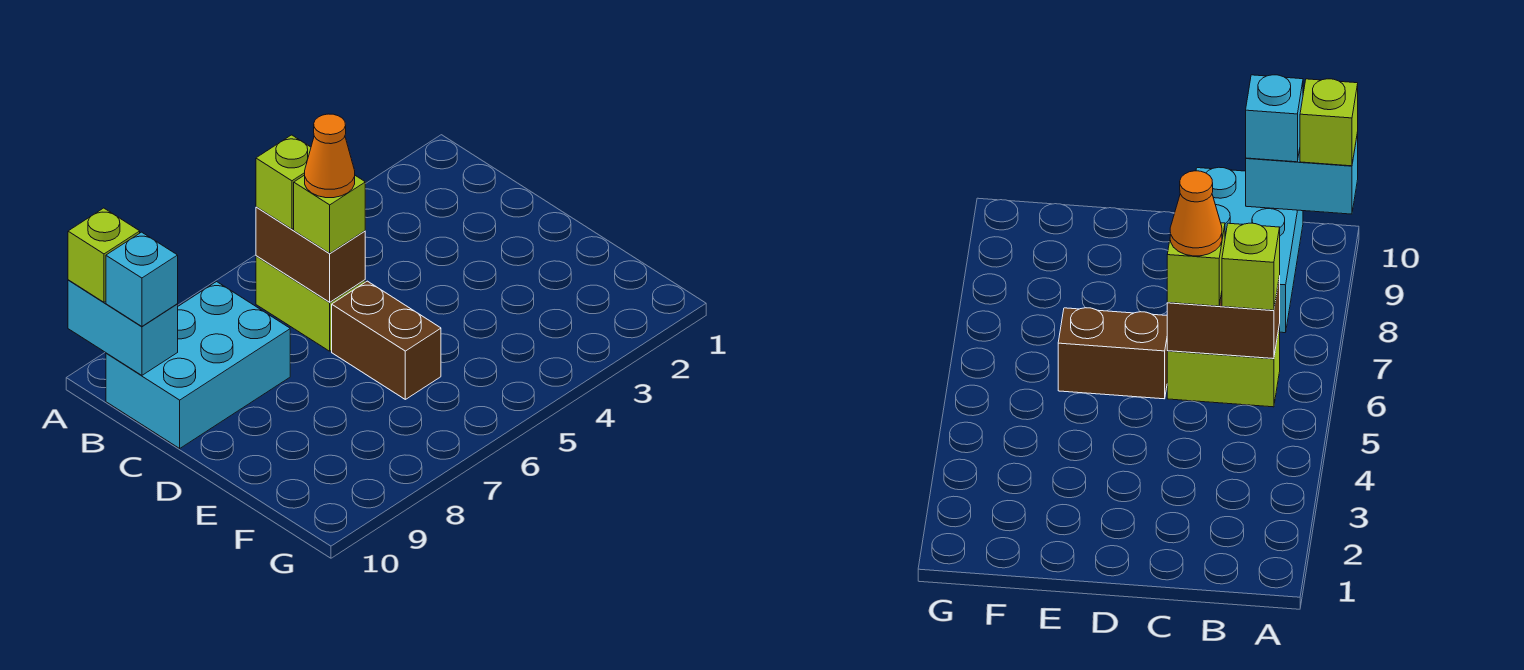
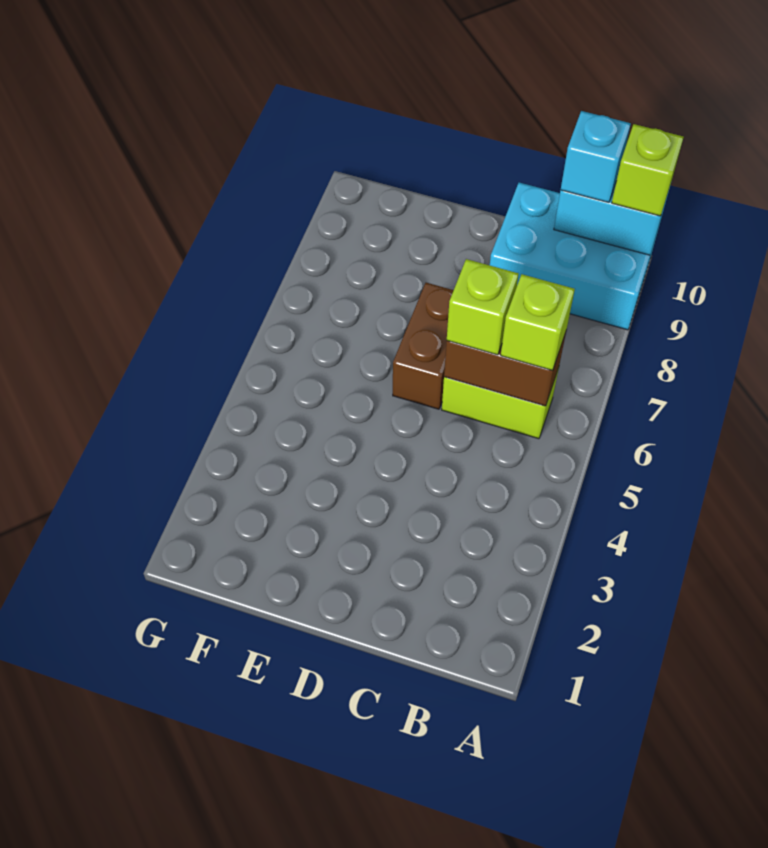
cyan brick B8:C10 level 1 -> cyan brick A9:C10 level 1
orange cone C6 level 4 -> none
brown brick D6:E6 level 1 -> brown brick D6:D7 level 1

